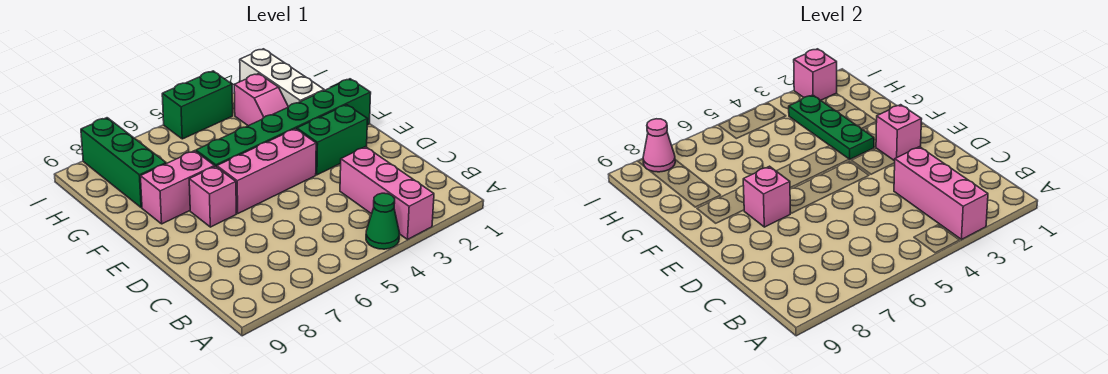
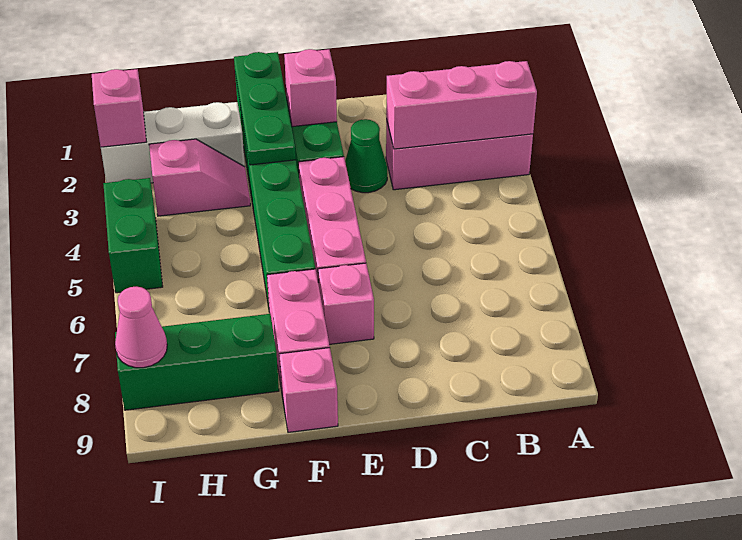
green cone A4 level 1 -> green cone D3 level 1
pink brick E7 level 2 -> pink brick F9 level 1
green plate F3:H3 level 2 -> green plate F1:F3 level 2

